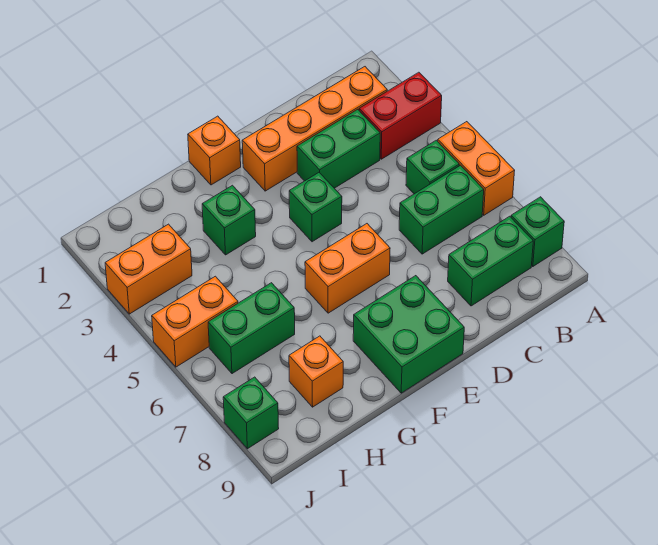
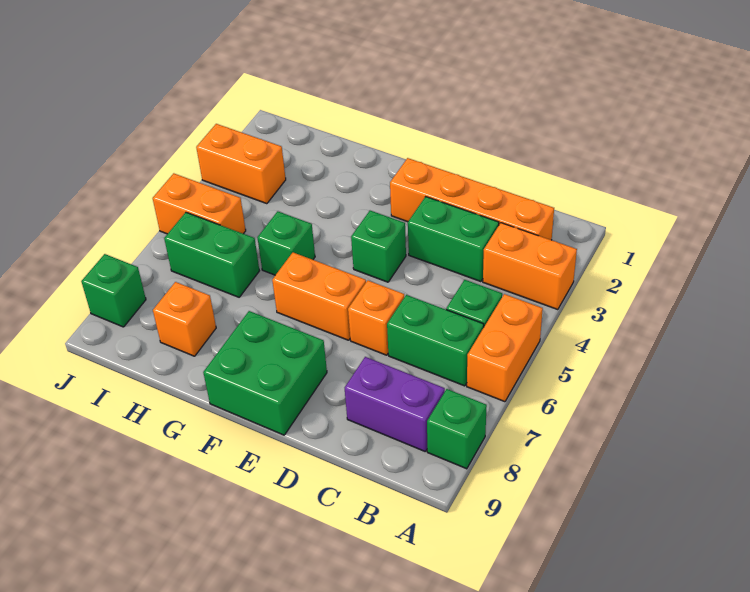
red brick A3:B3 level 1 -> orange brick A3:B3 level 1
green brick B8:C8 level 1 -> purple brick B8:C8 level 1
orange brick F1 level 1 -> orange brick D6 level 1
green brick G3 level 1 -> green brick G5 level 1

